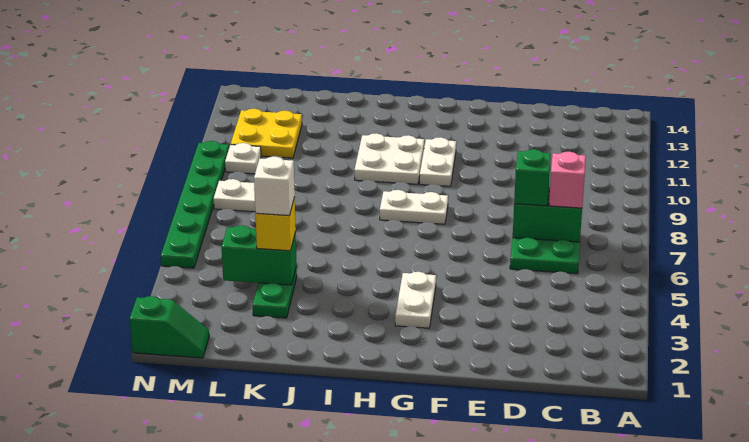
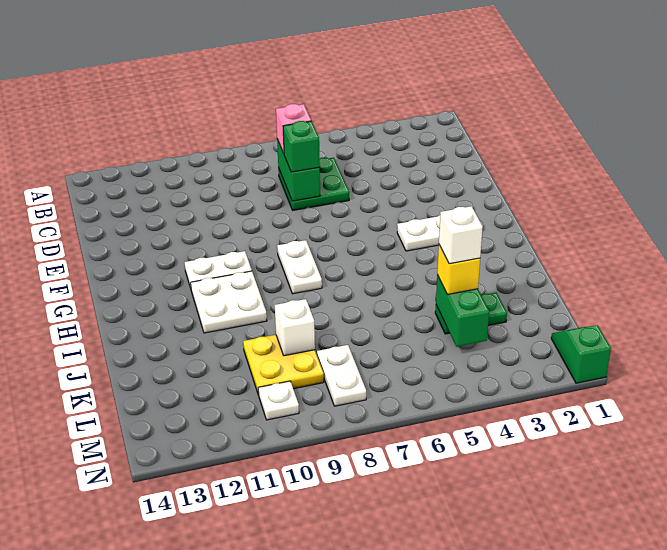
none -> white brick K9 level 2
yellow plate L11:M12 level 1 -> yellow plate K9:L10 level 1
green plate N5:N10 level 1 -> none

